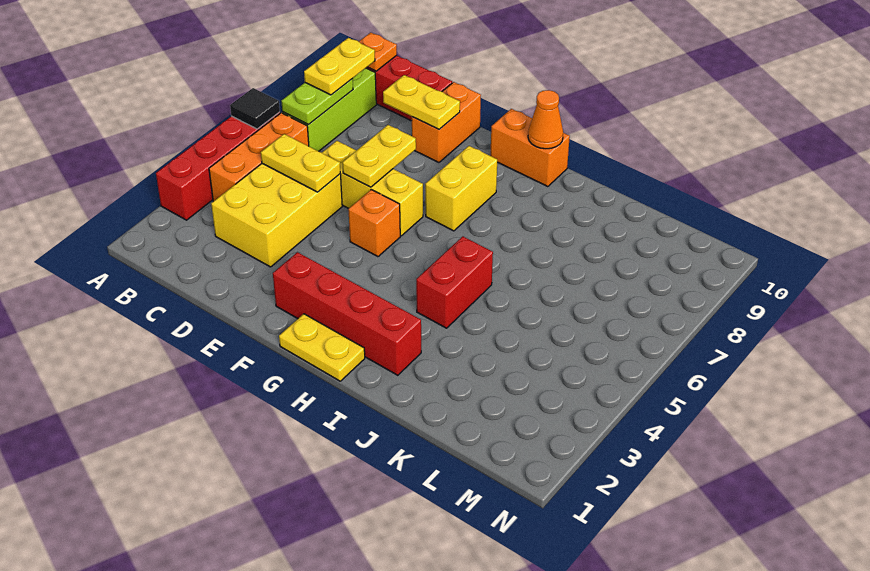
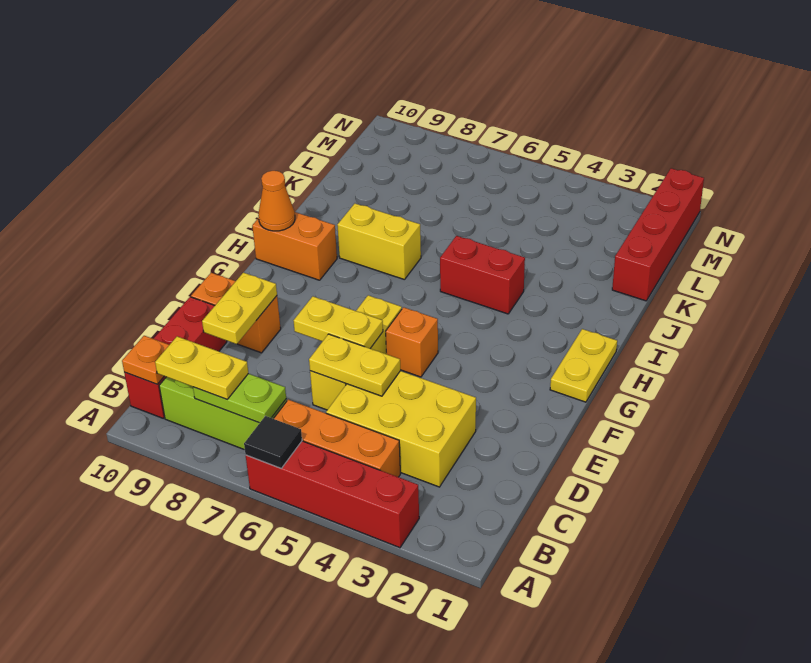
yellow plate C5:D5 level 2 -> yellow plate D5:D6 level 2
red brick F2:I2 level 1 -> red brick K1:N1 level 1
yellow brick G7:G8 level 1 -> yellow brick I7:I8 level 1
orange brick G10:H10 level 1 -> orange brick H9:H10 level 1

